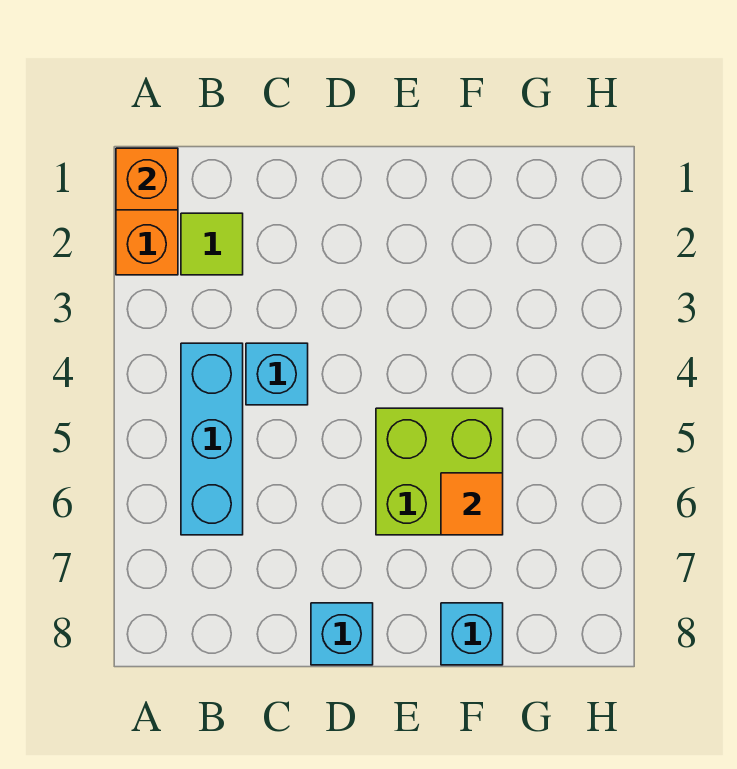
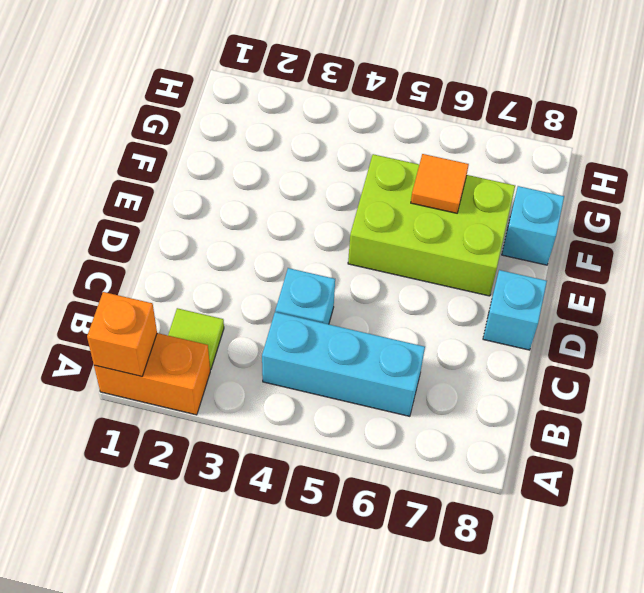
lime brick E5:F6 level 1 -> lime brick E5:F7 level 1

